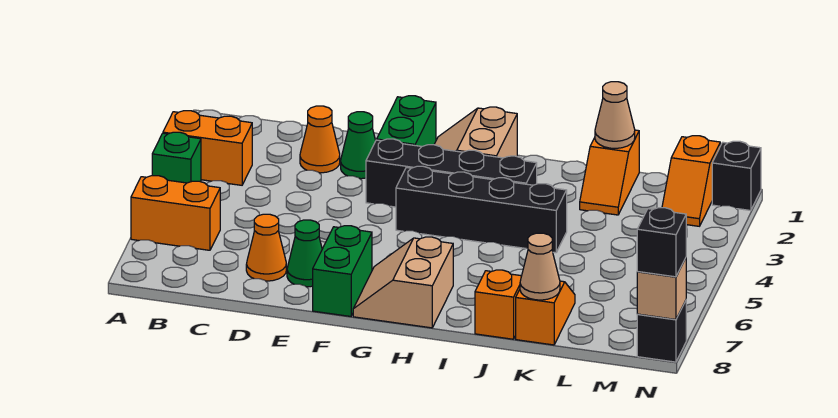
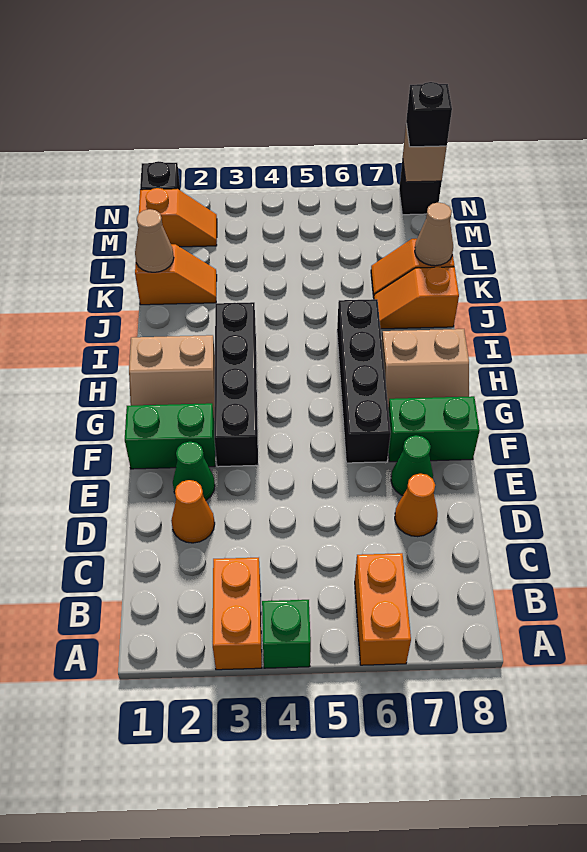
black brick G4:J4 level 1 -> black brick F6:I6 level 1

